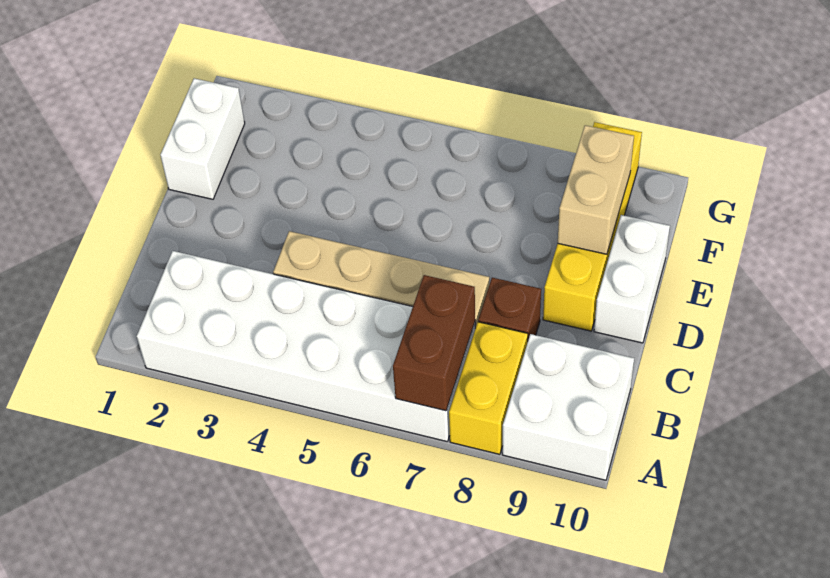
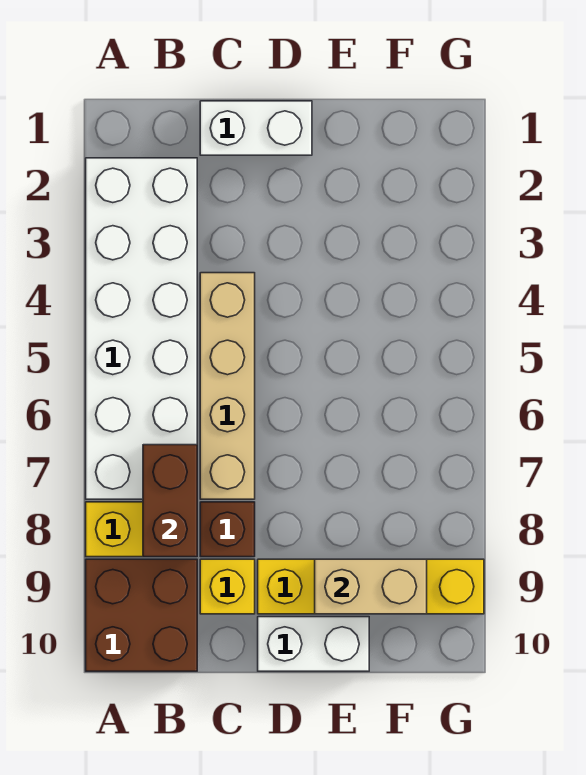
brown brick A7:B7 level 2 -> brown brick B7:B8 level 2
white brick A9:B10 level 1 -> brown brick A9:B10 level 1
none -> yellow brick C9 level 1
white brick E1:F1 level 1 -> white brick C1:D1 level 1

